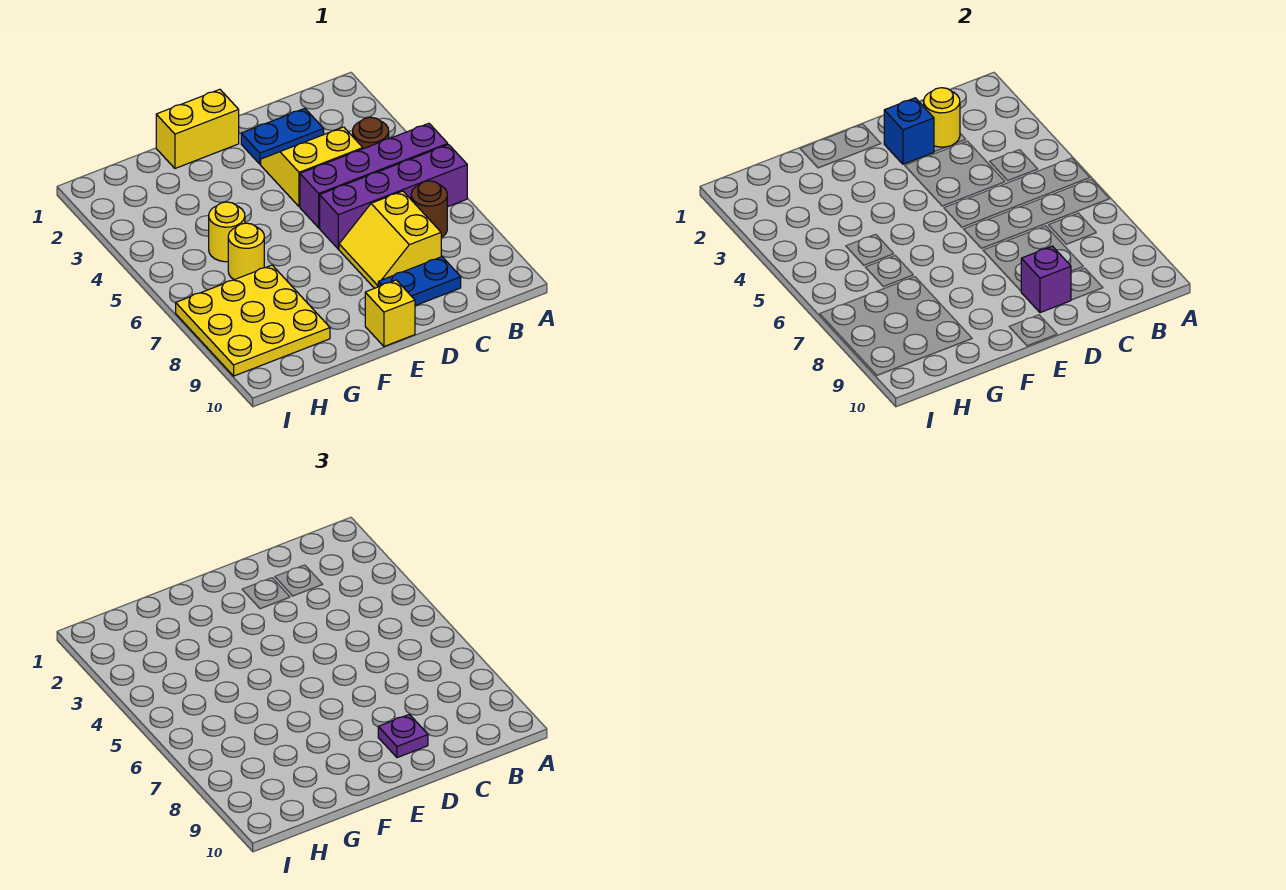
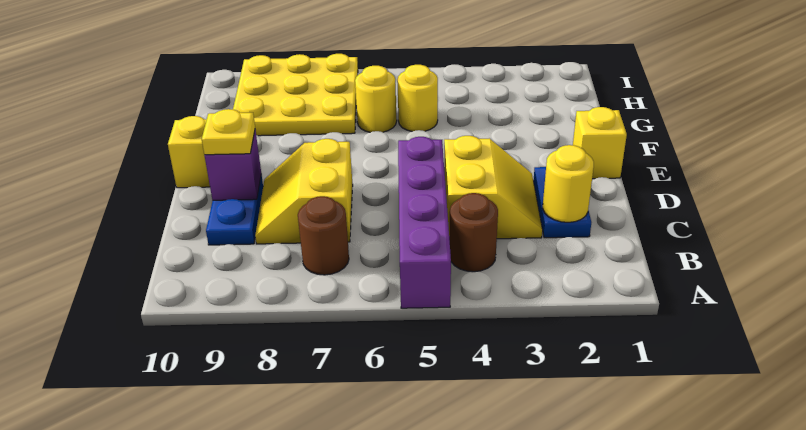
purple brick A6:D6 level 1 -> none
yellow slope C7:D8 level 1 top C -> yellow slope C7:D8 level 1 top 7
blue brick D2 level 2 -> none
purple plate D9 level 3 -> yellow plate D9 level 3
yellow brick E1:F1 level 1 -> yellow brick E1 level 1

